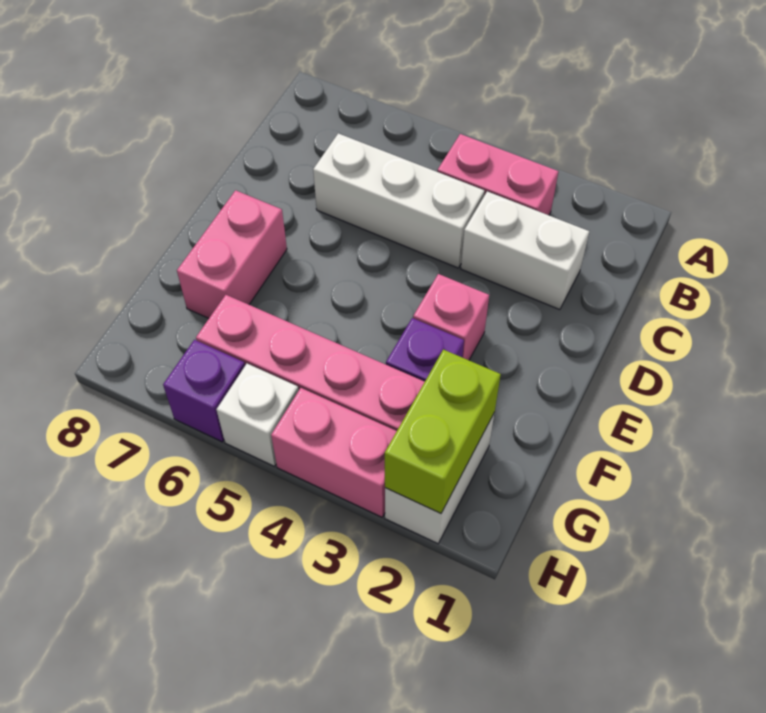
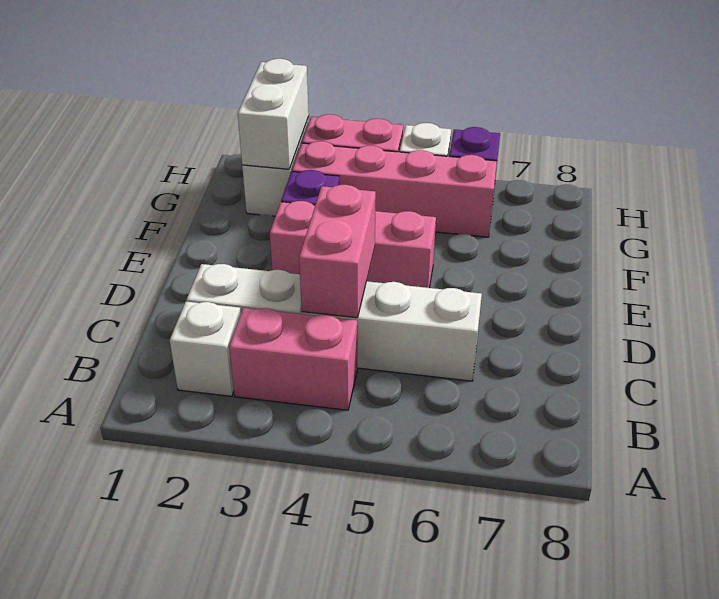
none -> white brick B2 level 1
pink brick E3 level 1 -> pink brick E3:E5 level 1
pink brick E7:F7 level 1 -> pink brick C4:D4 level 2
lime brick G2:H2 level 2 -> white brick G2:H2 level 2

